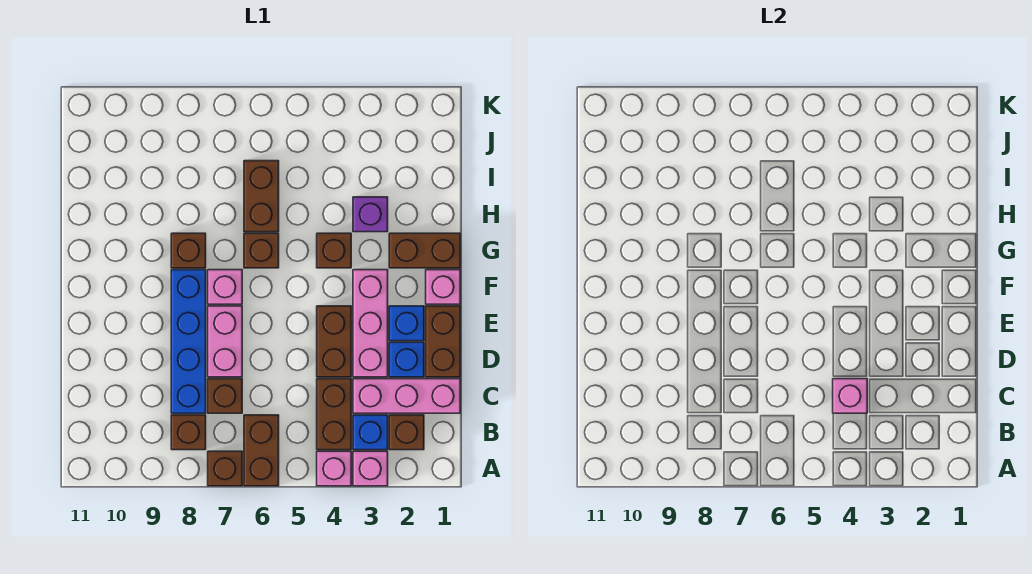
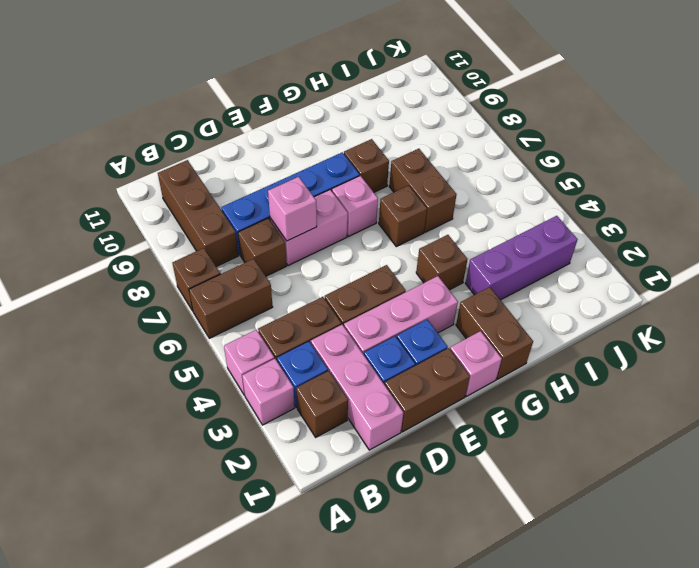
brown brick B8 level 1 -> brown brick B8:B10 level 1
pink brick C4 level 2 -> pink brick D7 level 2
purple brick H3 level 1 -> purple brick H3:J3 level 1
brown brick H6:I6 level 1 -> brown brick H6:H7 level 1

